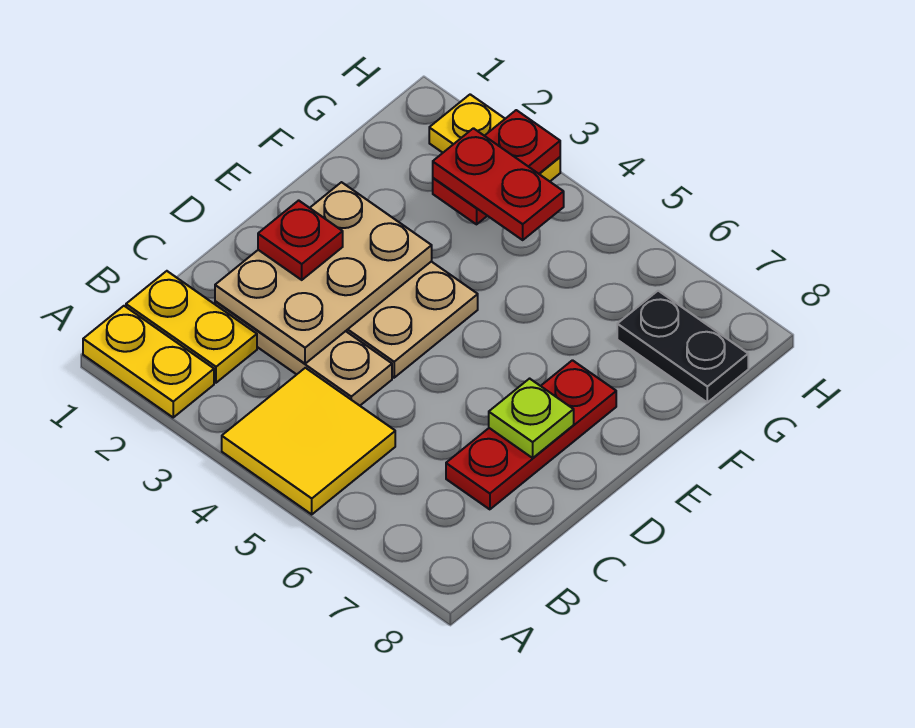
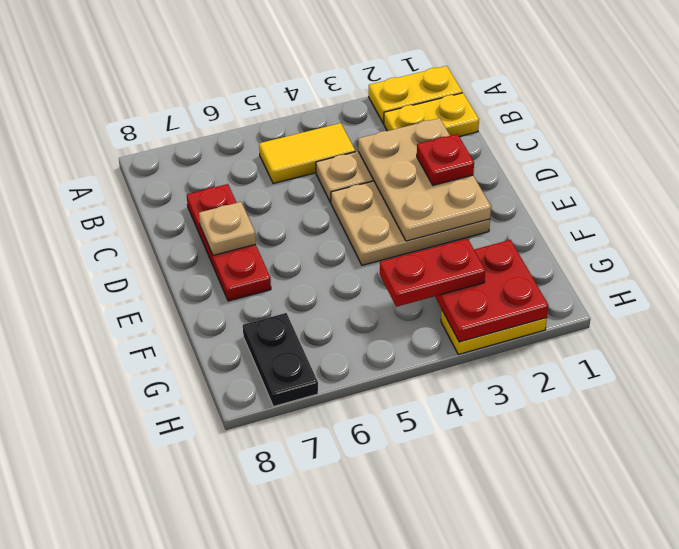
yellow tile A4:B5 level 1 -> yellow tile B4:B5 level 1
lime plate D7 level 2 -> tan plate D7 level 2
red plate G3:H3 level 2 -> red plate G2:H3 level 2
black plate G7:G8 level 1 -> black plate G7:H7 level 1

